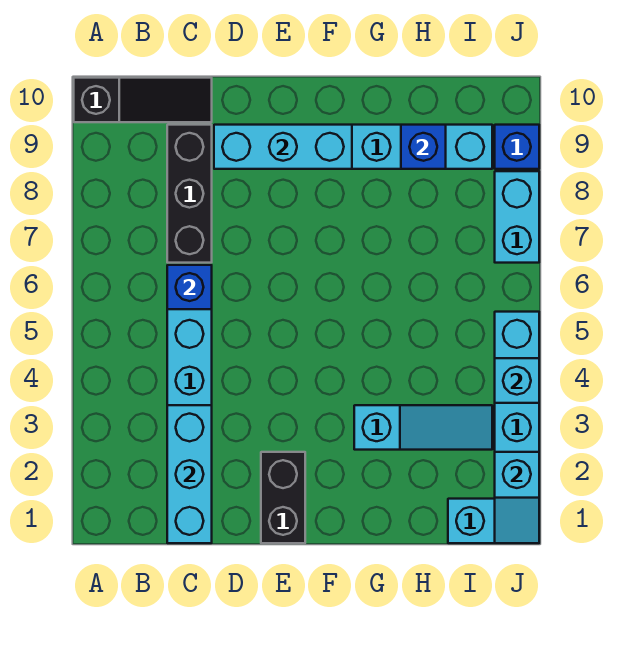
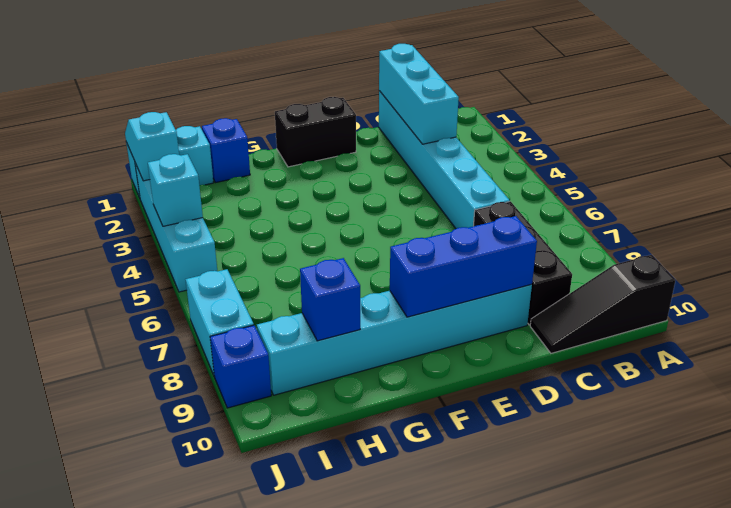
blue brick C6 level 2 -> blue brick H1 level 1
cyan brick D9:F9 level 2 -> blue brick D9:F9 level 2
black brick E1:E2 level 1 -> black brick E1:F1 level 1
cyan slope G3:I3 level 1 top G -> none

